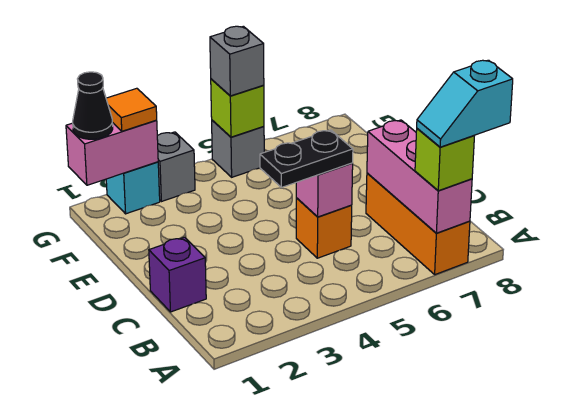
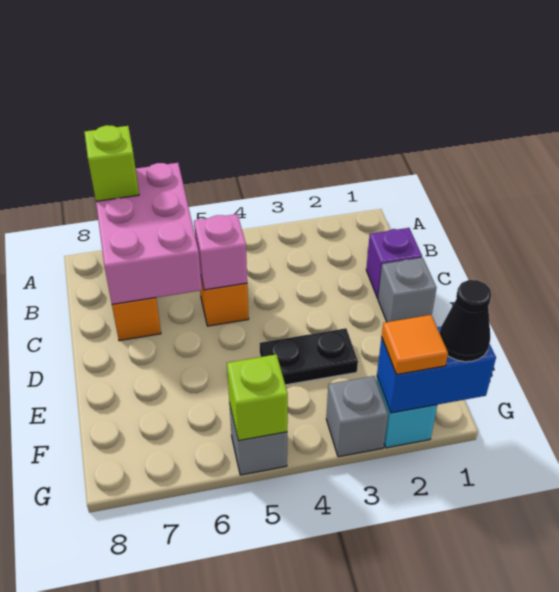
pink brick A7:C7 level 2 -> pink brick A6:C7 level 2
cyan slope A7:A8 level 4 top 8 -> none
black plate C4:C5 level 3 -> black plate E3:E4 level 1
pink brick G1:G2 level 2 -> blue brick G1:G2 level 2
grey brick G5 level 3 -> grey brick D1 level 1

